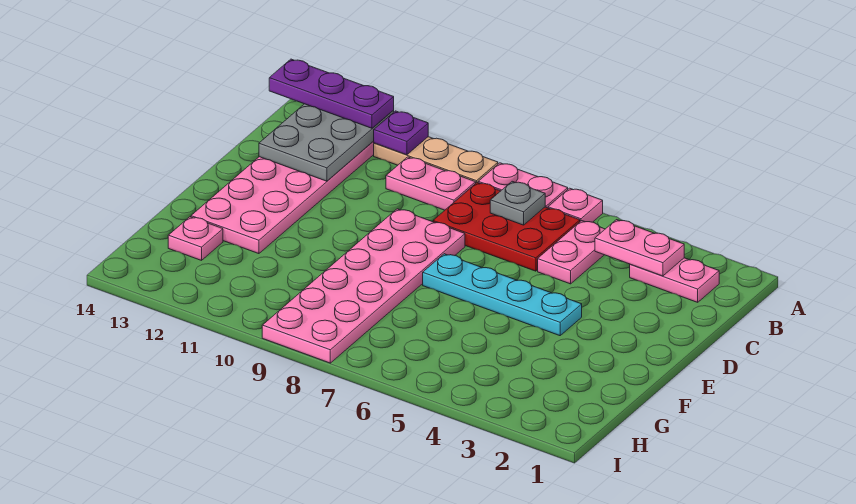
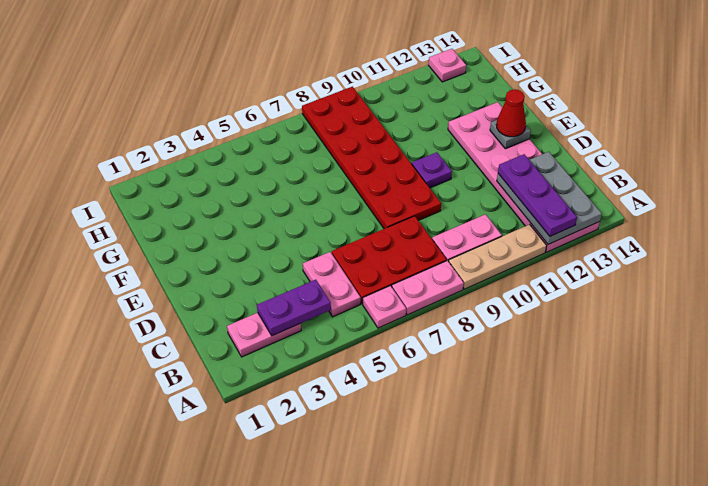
purple plate A11 level 2 -> purple plate E10 level 1
purple plate A12:A14 level 3 -> purple plate A12:C12 level 3
pink plate B3:B4 level 2 -> purple plate B3:B4 level 2
grey plate B7 level 2 -> grey plate E13 level 2
pink plate D8:I9 level 1 -> red plate D8:I9 level 1
cyan plate E4:E7 level 1 -> none
none -> red cone E13 level 3
pink plate G13 level 1 -> pink plate I13 level 1

